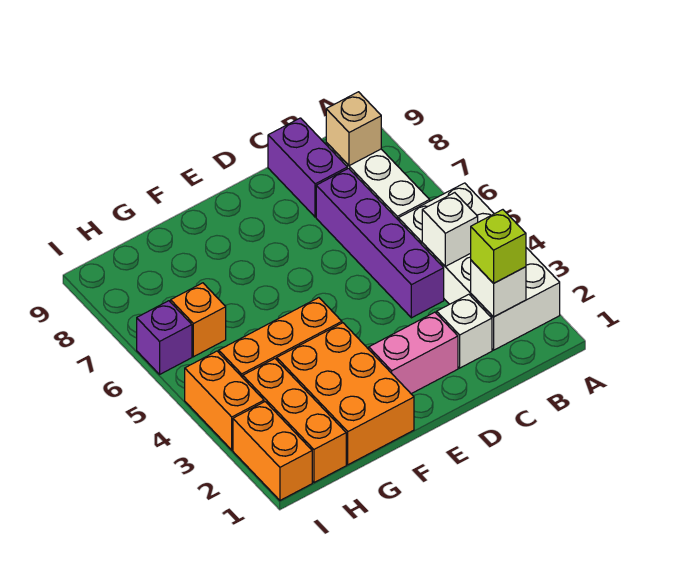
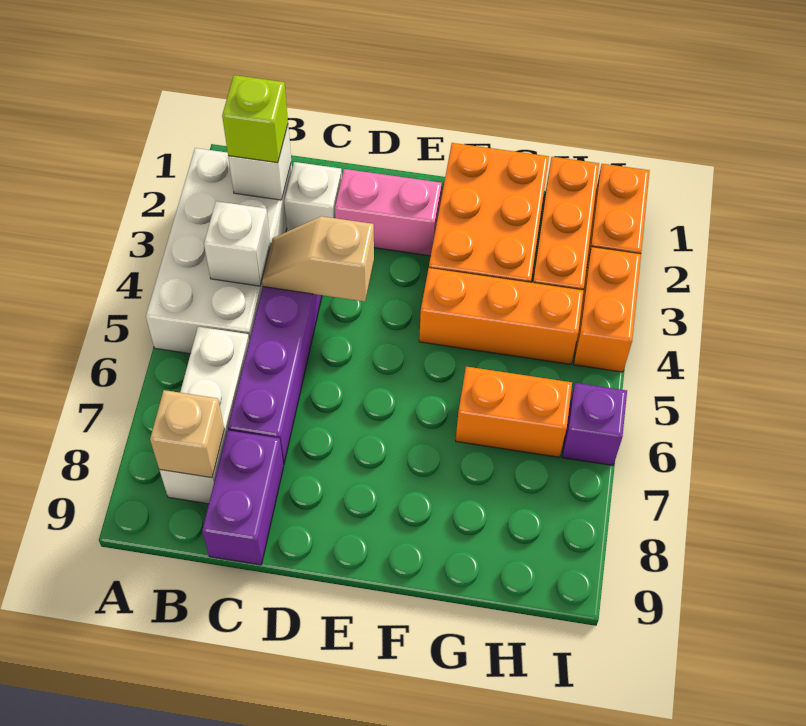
none -> tan slope C4:D4 level 2 top D
orange brick H6 level 1 -> orange brick G6:H6 level 1

